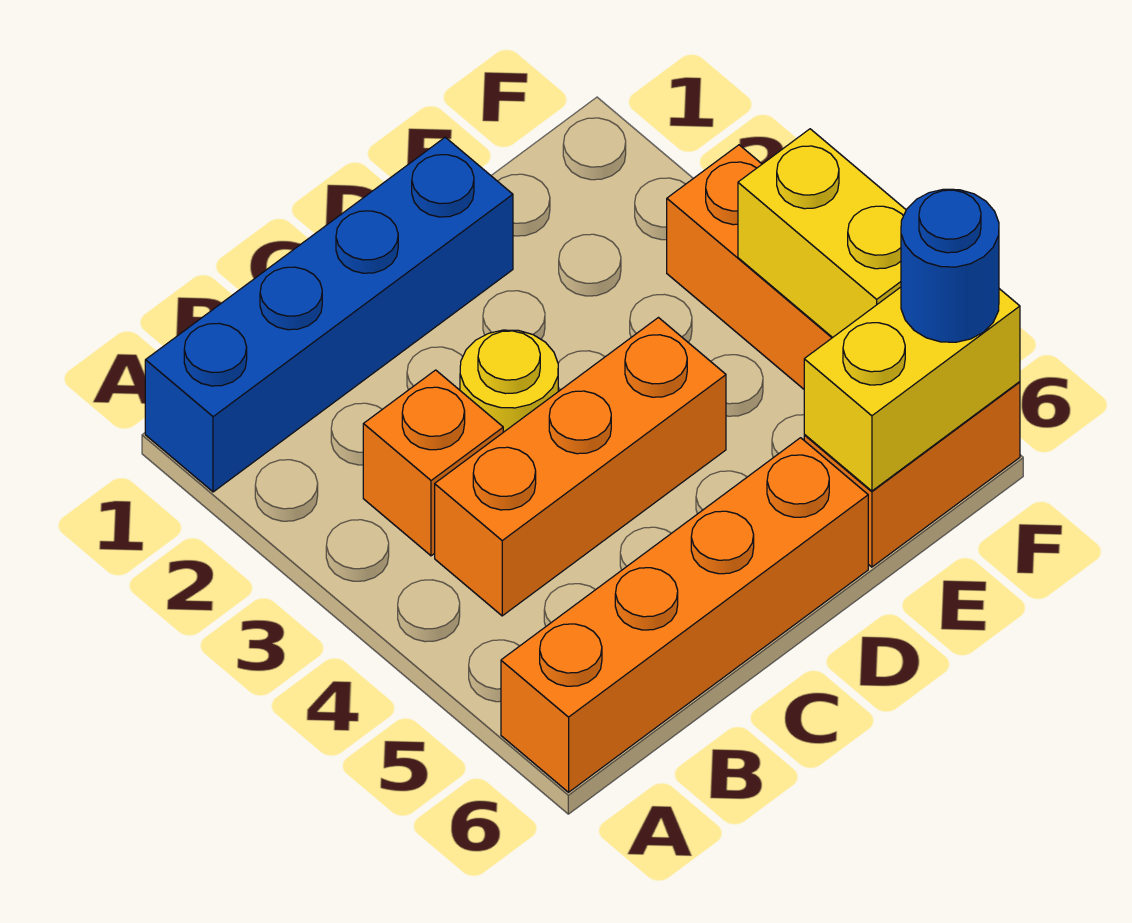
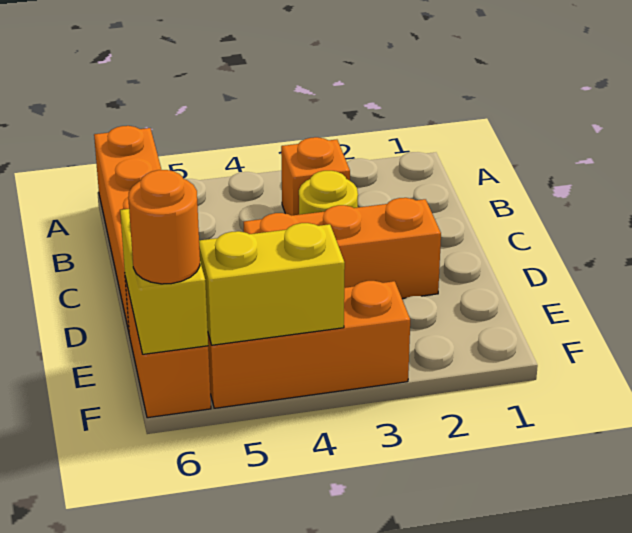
blue brick A1:D1 level 1 -> none
orange brick B4:D4 level 1 -> orange brick D2:D4 level 1
blue round brick F6 level 3 -> orange round brick F6 level 3

